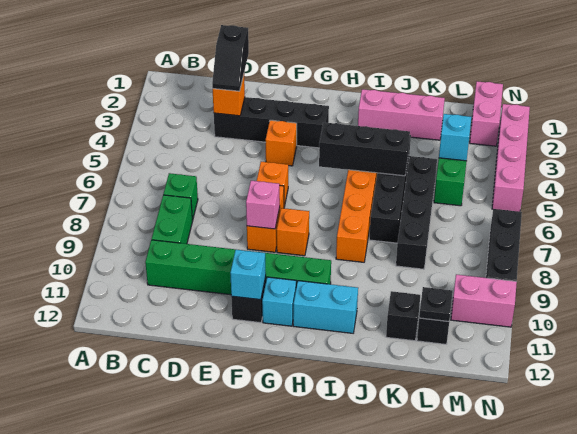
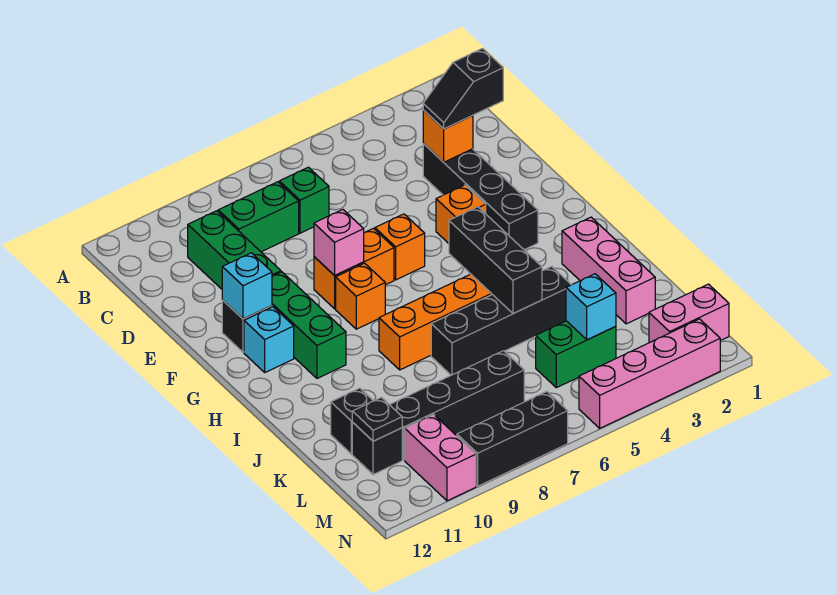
cyan brick H11:I11 level 1 -> none
black brick K5:K8 level 1 -> black brick L7:L10 level 1

